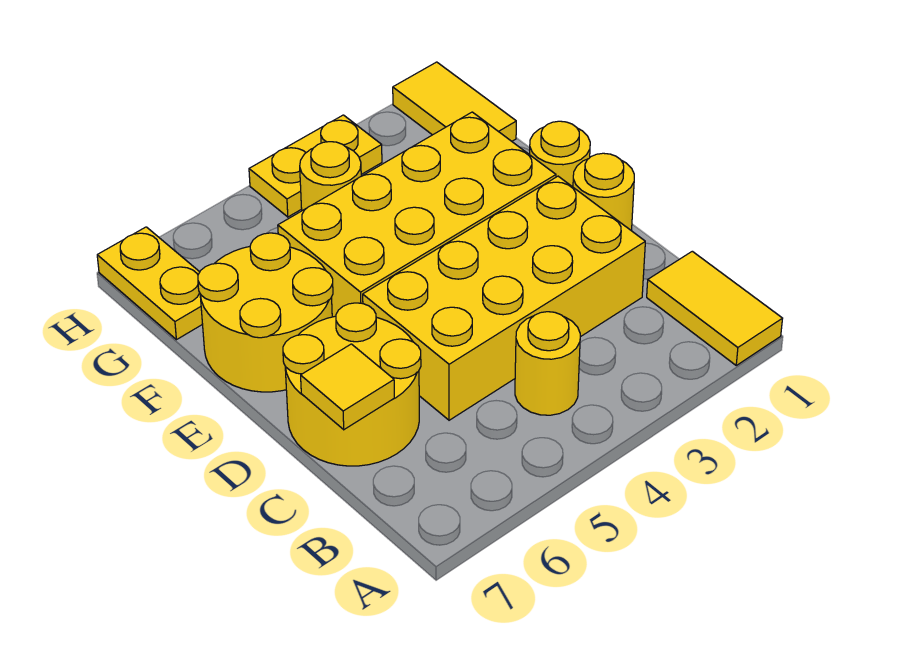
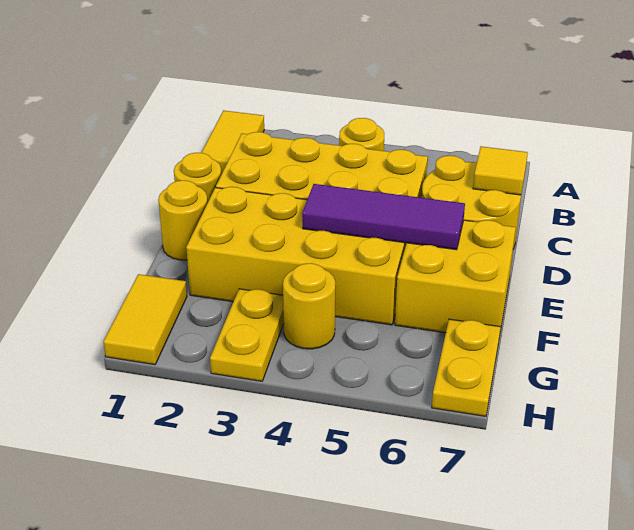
none -> purple tile E4:E6 level 2
yellow round brick E6:F7 level 1 -> yellow brick E6:F7 level 1
yellow plate H3:H4 level 1 -> yellow plate G3:H3 level 1

